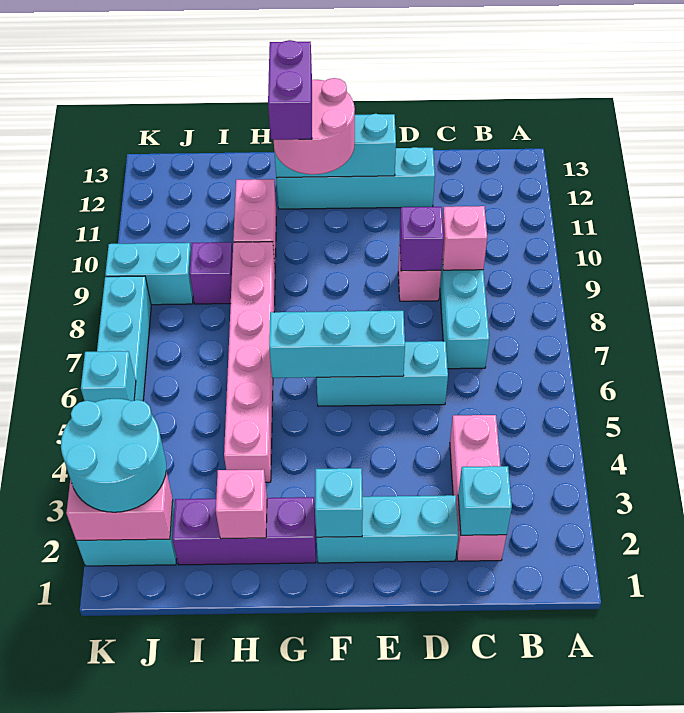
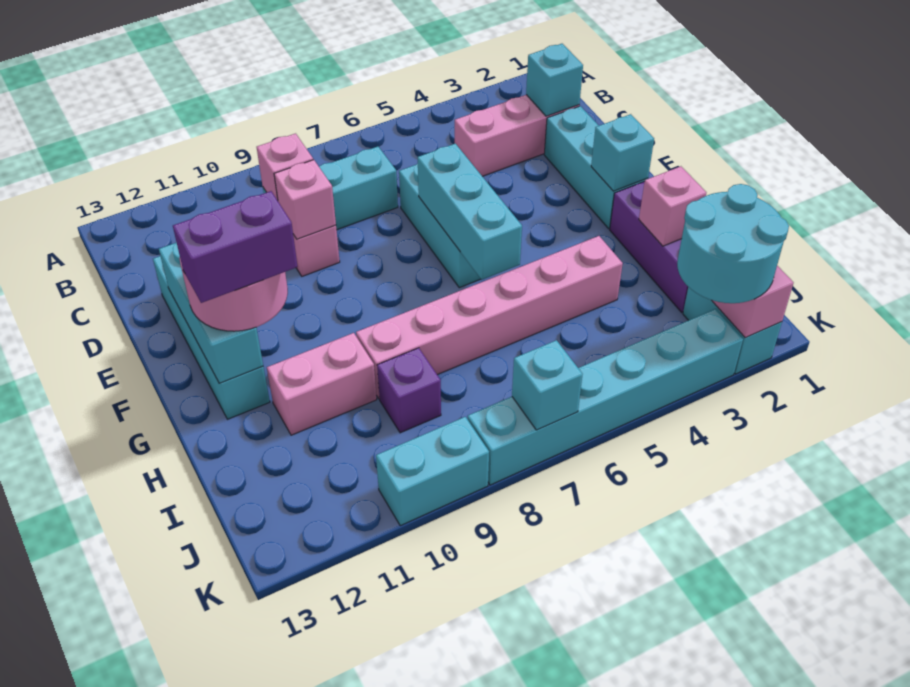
purple brick D9 level 2 -> pink brick D9 level 2
cyan brick J9:K9 level 1 -> cyan brick K9:K10 level 1
cyan brick K5 level 2 -> cyan brick K7 level 2

